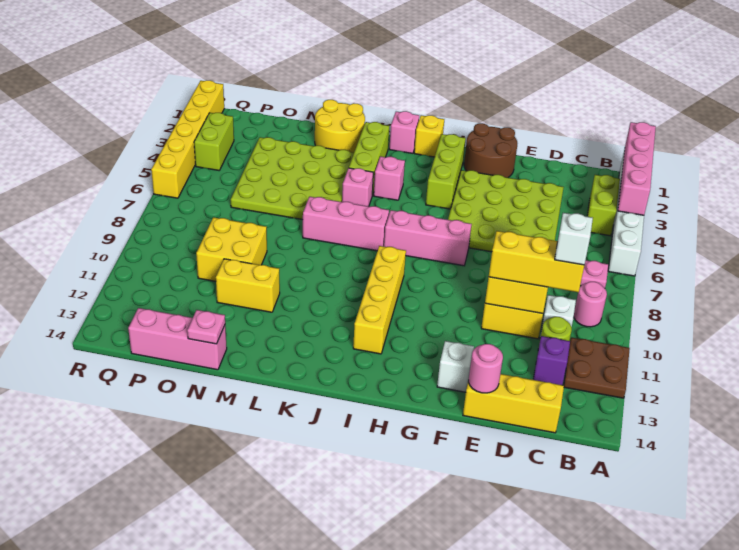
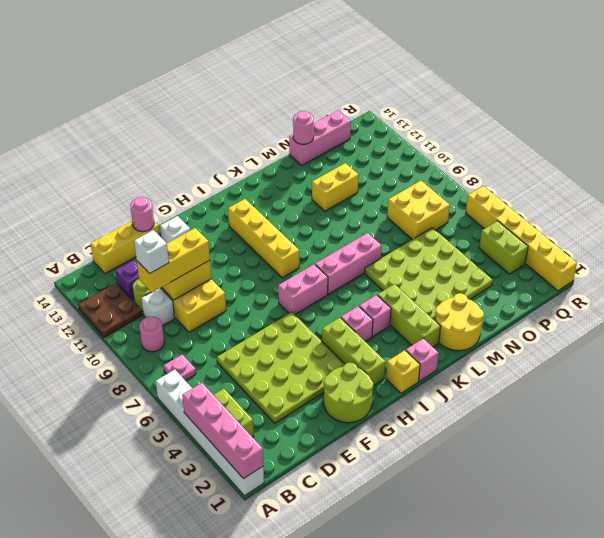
brown round brick F1:G2 level 1 -> lime round brick F1:G2 level 1
pink brick G7:I7 level 1 -> pink brick H7:I7 level 1
pink brick K5 level 1 -> pink brick I4 level 1
yellow brick N9:O10 level 1 -> yellow brick O7:P8 level 1
pink plate N14 level 2 -> pink round brick N14 level 2

